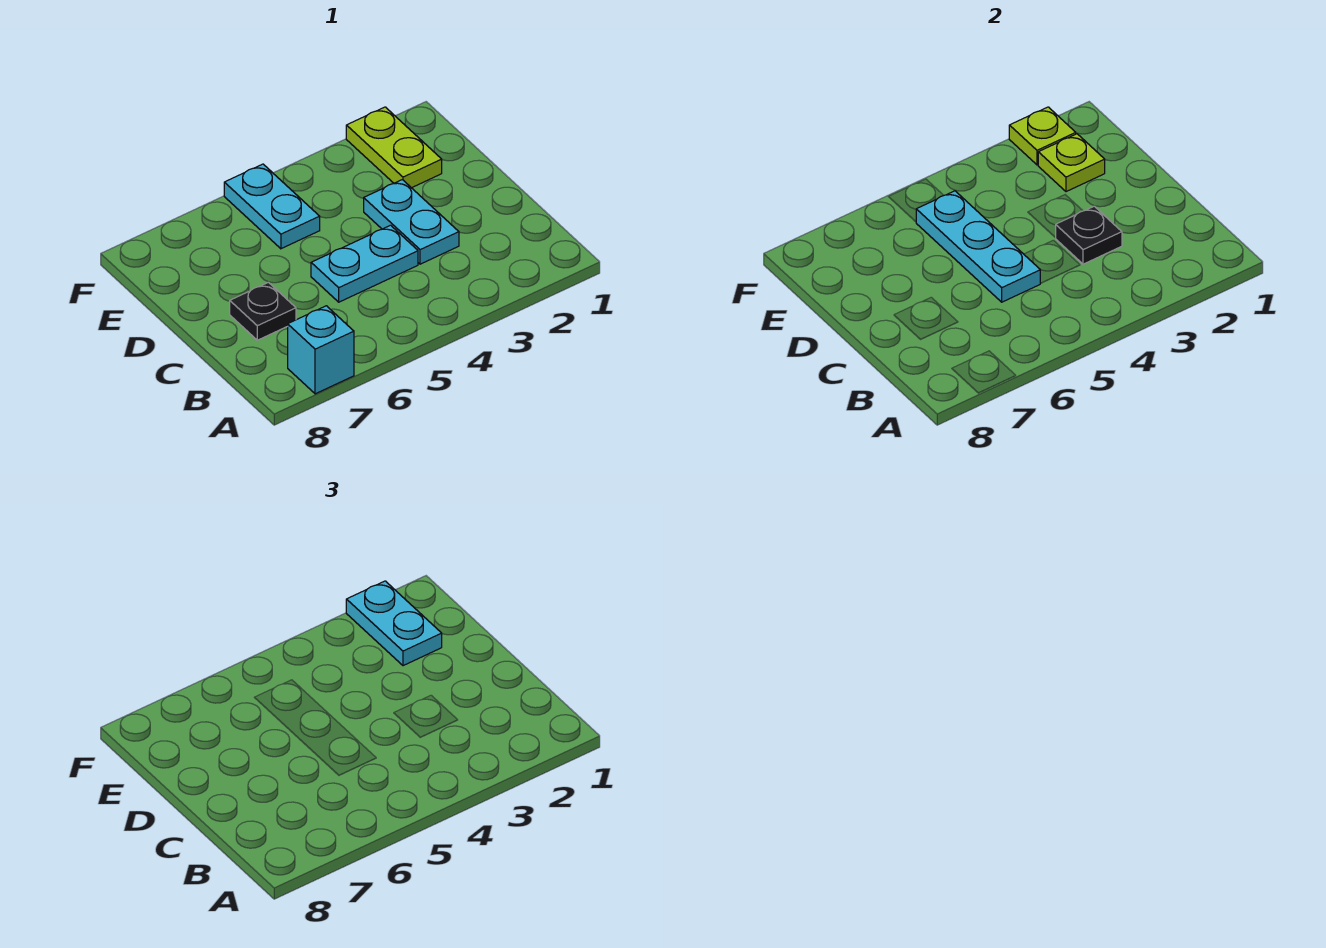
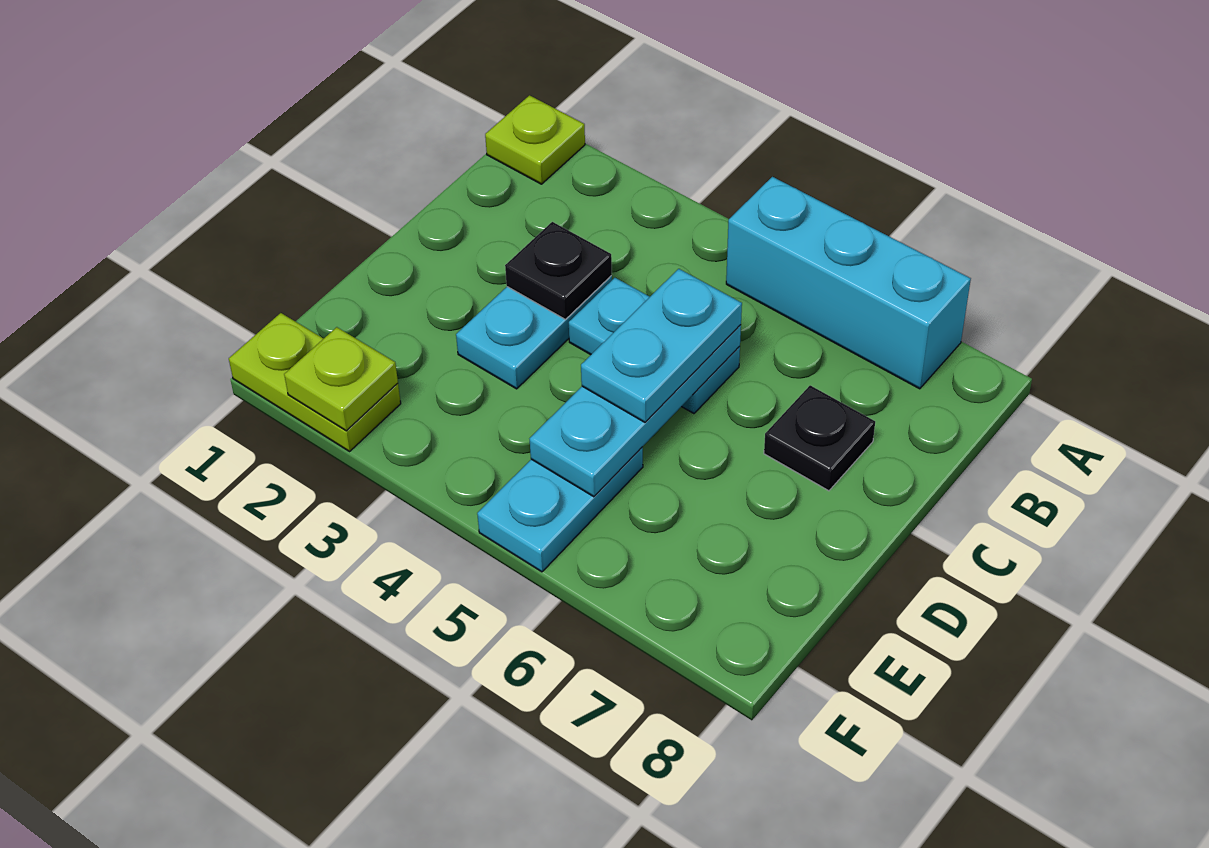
cyan brick A7 level 1 -> cyan brick A5:A7 level 1
lime plate E2:F2 level 1 -> lime plate F1:F2 level 1
lime plate E2 level 2 -> lime plate A1 level 1
cyan plate E2:F2 level 3 -> cyan plate C5:D5 level 3

